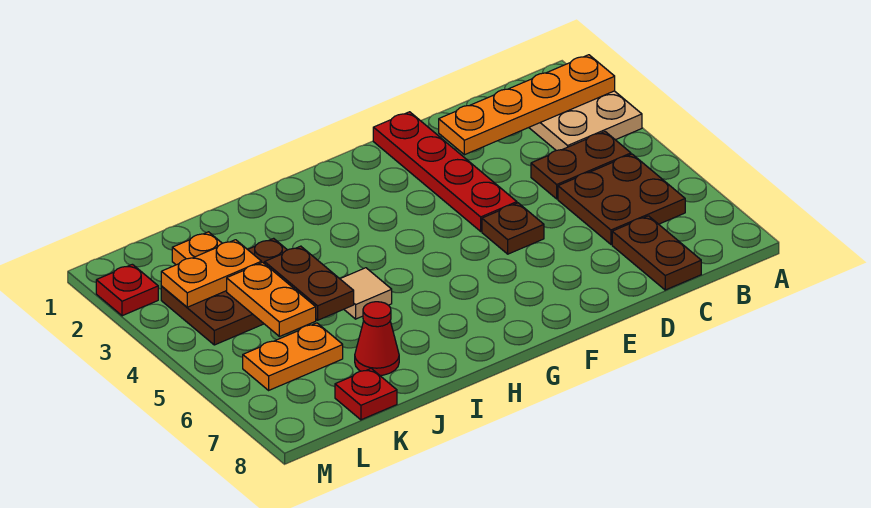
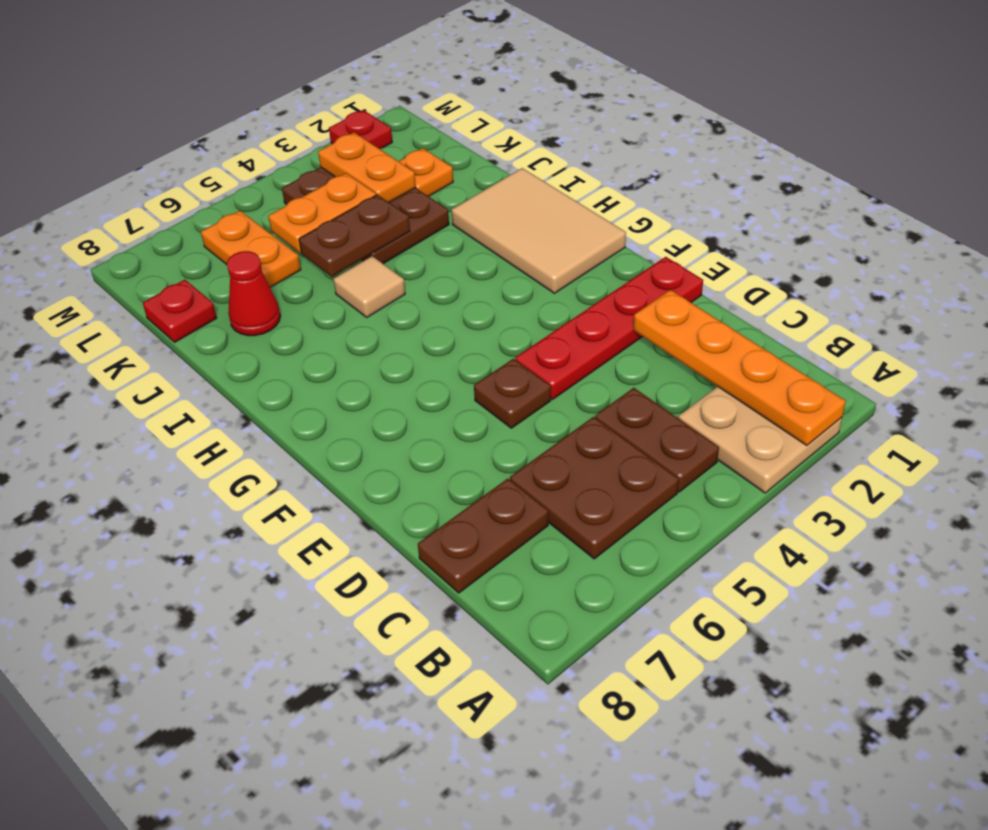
none -> tan tile G1:I2 level 1

